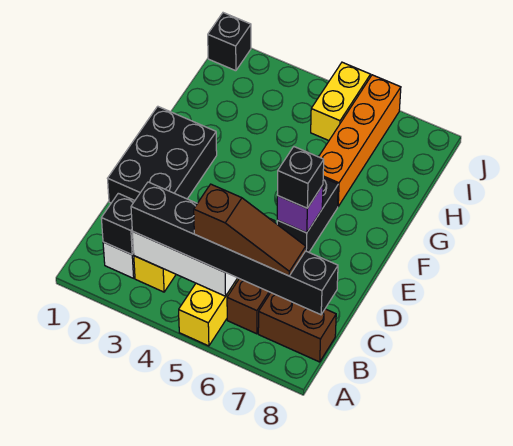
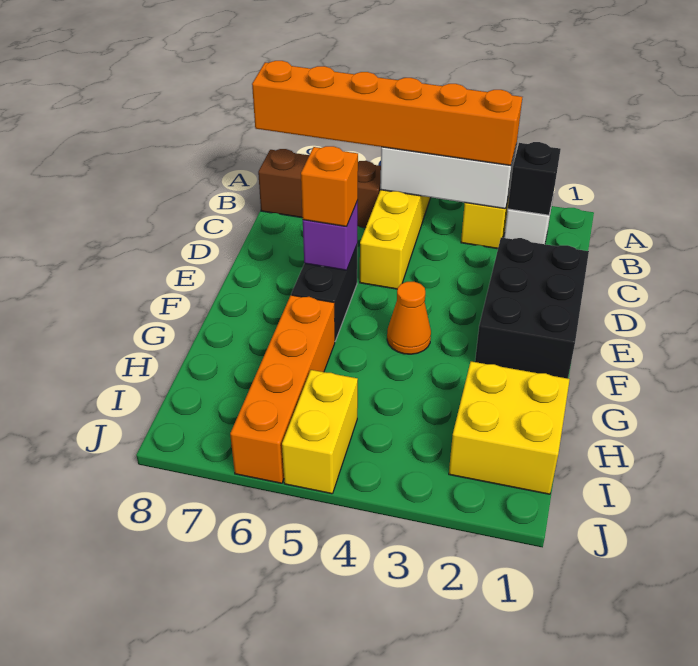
black brick B3:B8 level 3 -> orange brick B3:B8 level 3
brown slope B5:B7 level 4 top 5 -> none
black brick E6 level 3 -> orange brick E6 level 3
none -> orange cone F4 level 1
none -> yellow brick H1:I2 level 1
black brick J1 level 1 -> none

